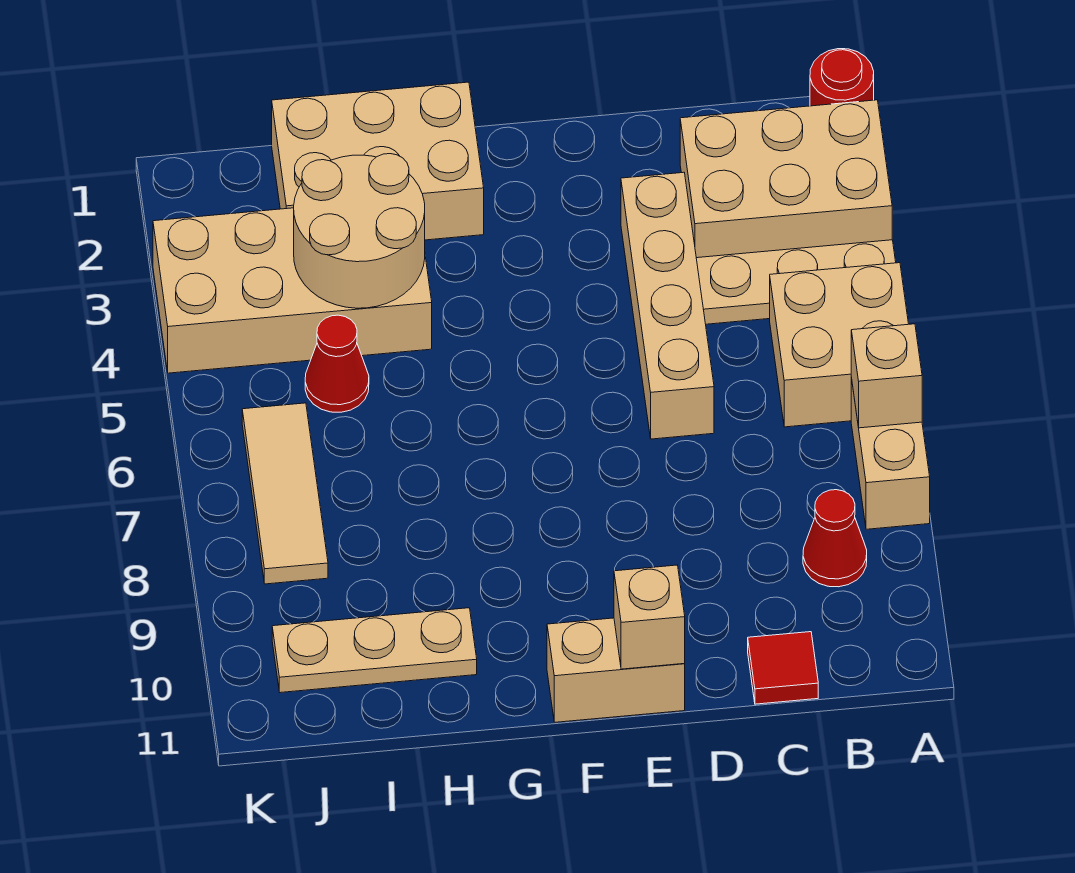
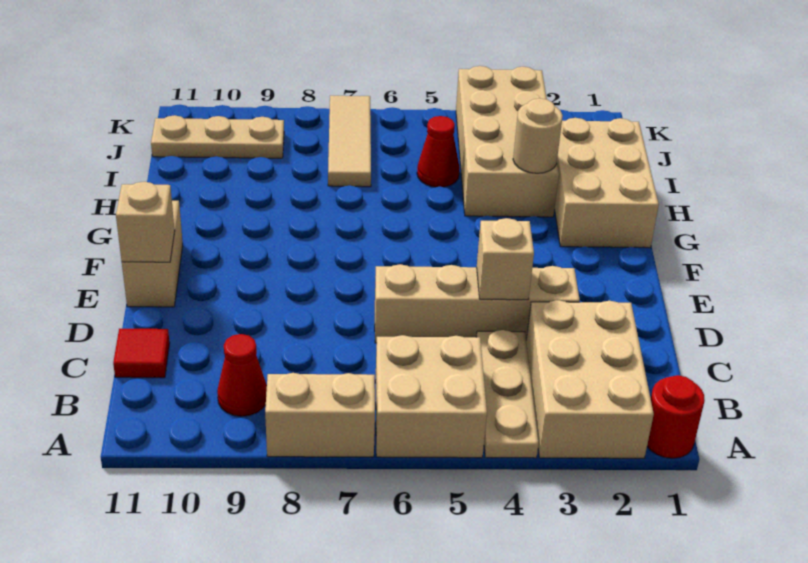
tan brick A7 level 2 -> tan brick D4 level 2
tan round brick H3:I4 level 2 -> tan round brick H3 level 2
tan plate H10:J10 level 1 -> tan plate J9:J11 level 1
tan tile J6:J8 level 1 -> tan tile I7:K7 level 1

